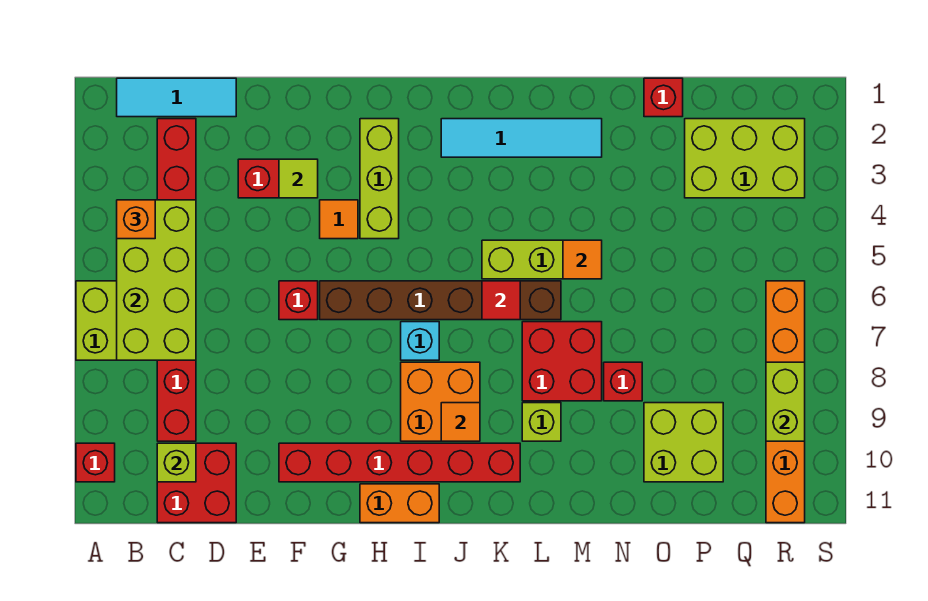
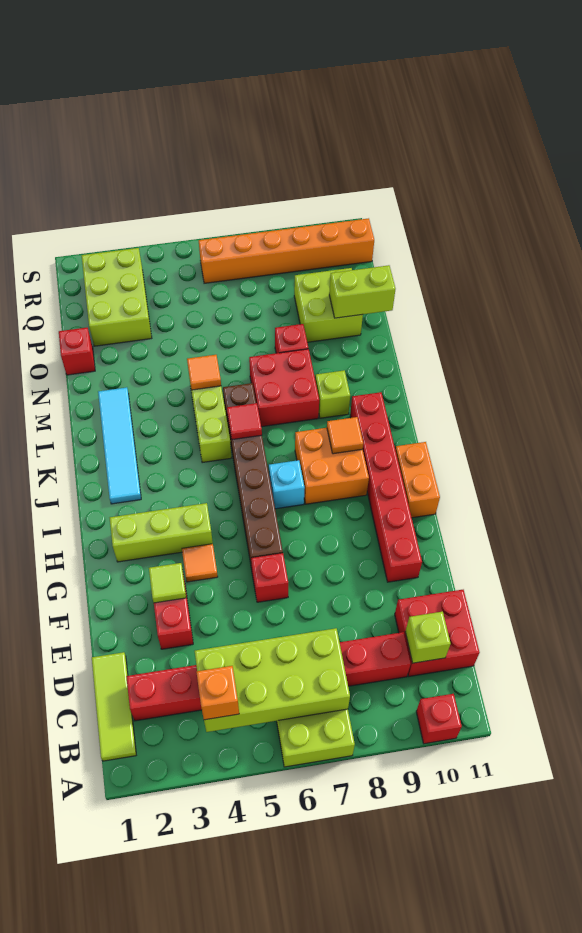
cyan tile B1:D1 level 1 -> lime tile B1:D1 level 1
lime brick R8:R9 level 2 -> lime brick O10:O11 level 2

